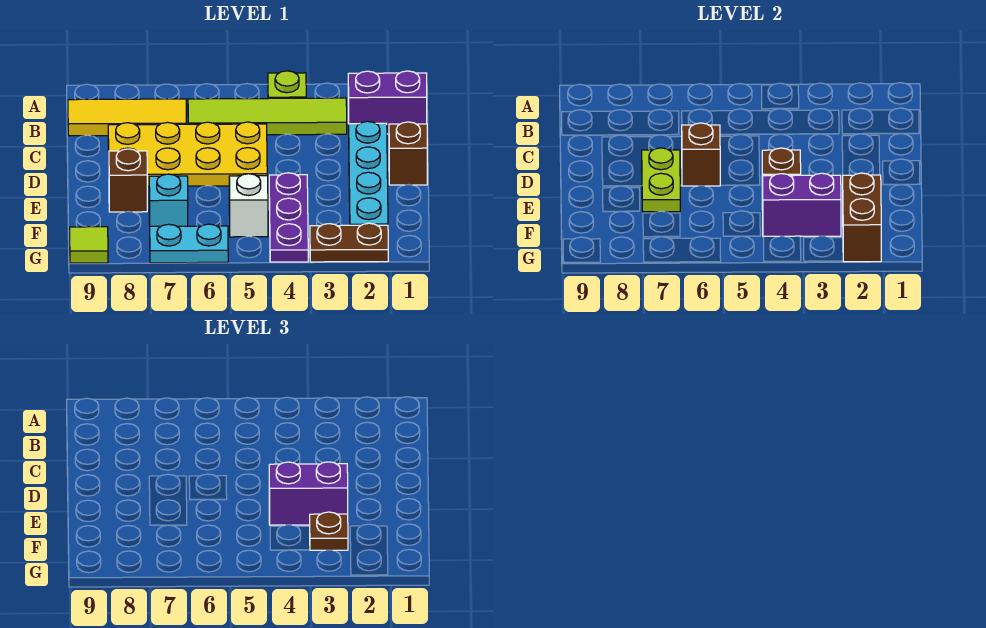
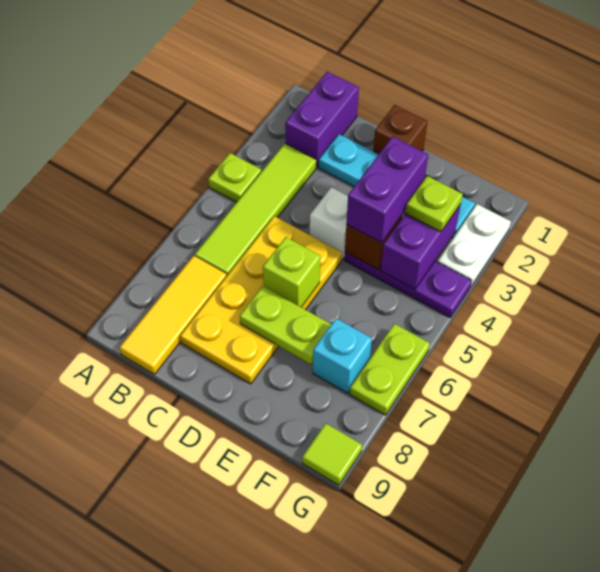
brown brick D6 level 2 -> lime brick D6 level 2
brown brick E8 level 1 -> none
brown brick F2:G2 level 2 -> none
brown plate F3 level 3 -> lime plate F3 level 3
white brick F5 level 1 -> white brick D4 level 1
brown plate G2:G3 level 1 -> white plate G2:G3 level 1
cyan plate G6:G7 level 1 -> lime plate G6:G7 level 1

